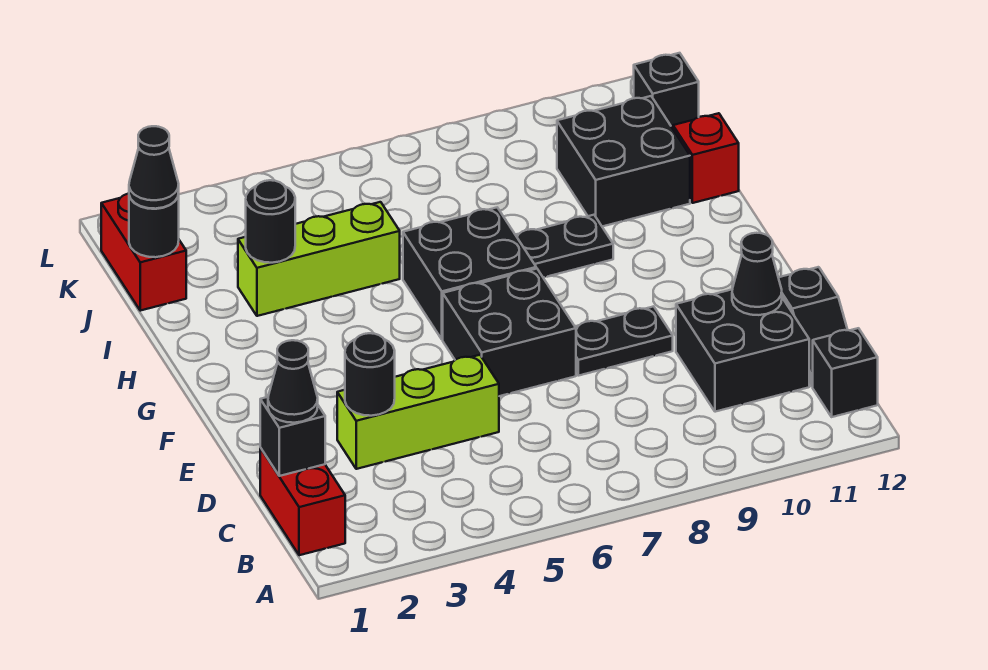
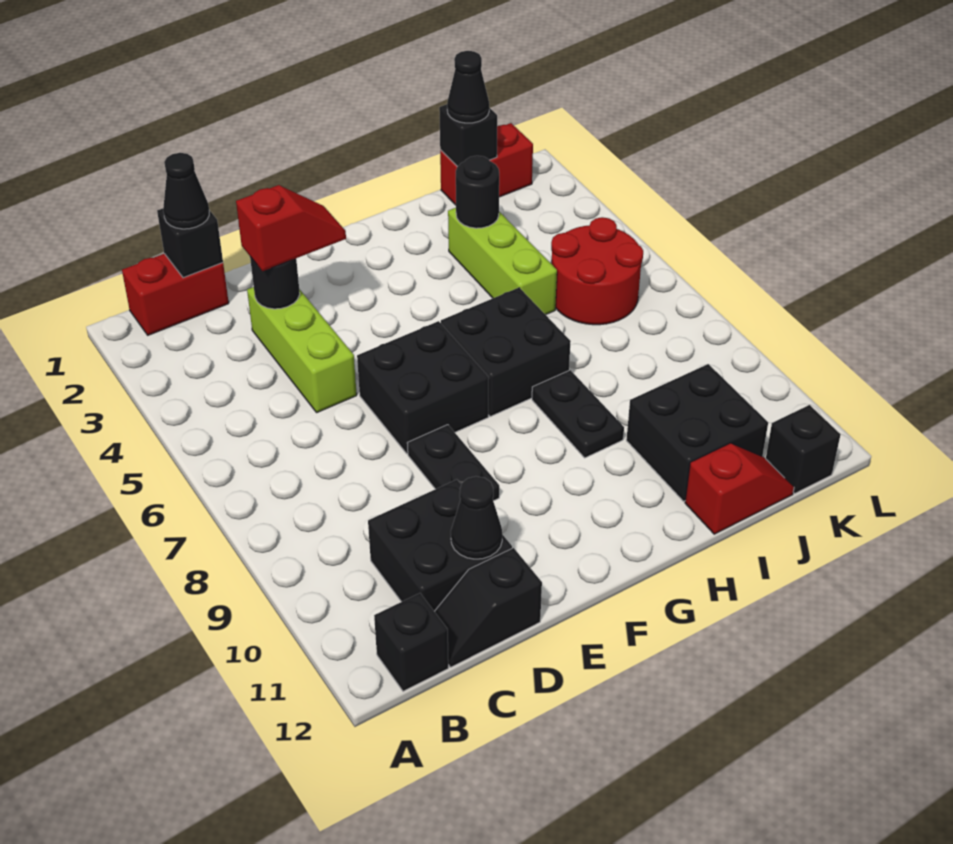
none -> red slope D3:E3 level 3 top D
black round brick J1 level 2 -> black brick J1 level 2
none -> red round brick J5:K6 level 1

